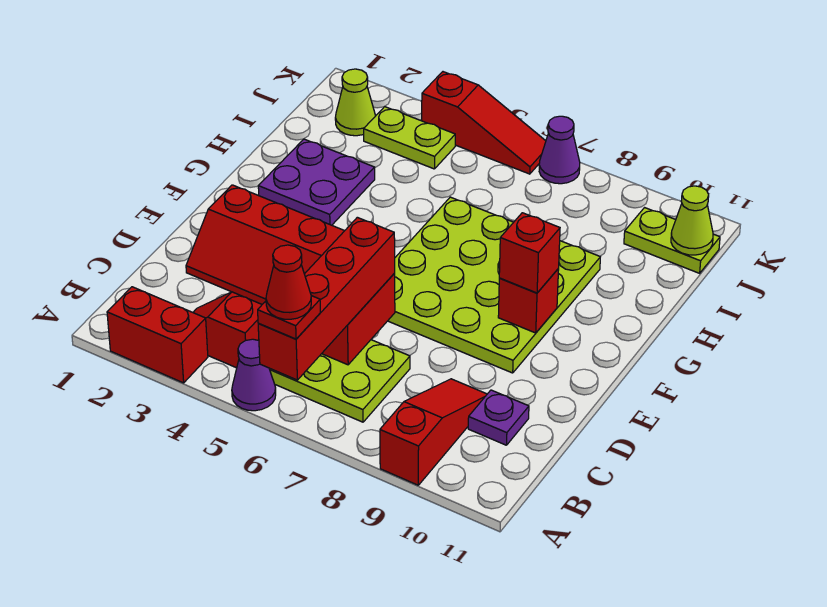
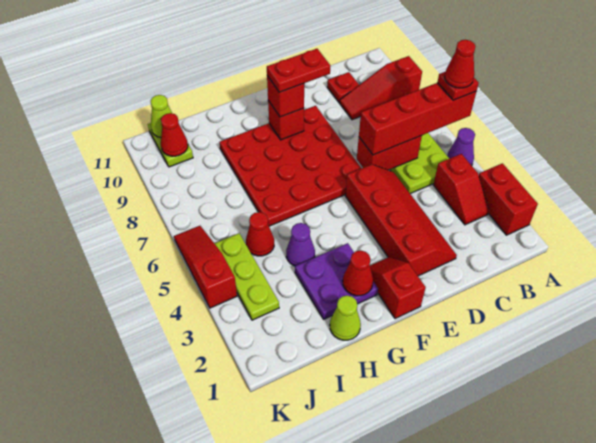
purple plate C10 level 1 -> red plate C10 level 1
lime plate E6:H9 level 1 -> red plate E6:H9 level 1
none -> red plate E9:F9 level 4
none -> red slope F1:F2 level 1 top 1
none -> red cone G2 level 2
none -> red cone I5 level 1
lime cone J2 level 1 -> lime cone H1 level 1
lime plate J3:J4 level 1 -> lime plate J3:J5 level 1
none -> red cone J10 level 2
purple cone K7 level 1 -> purple cone H4 level 1

